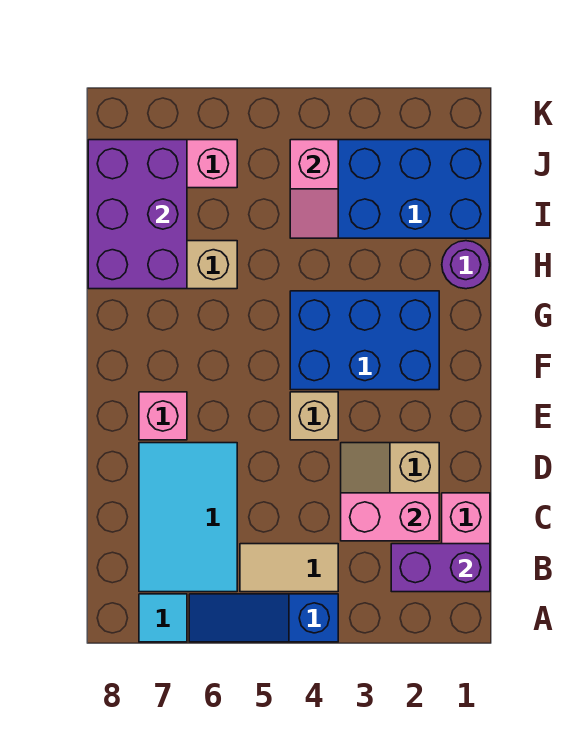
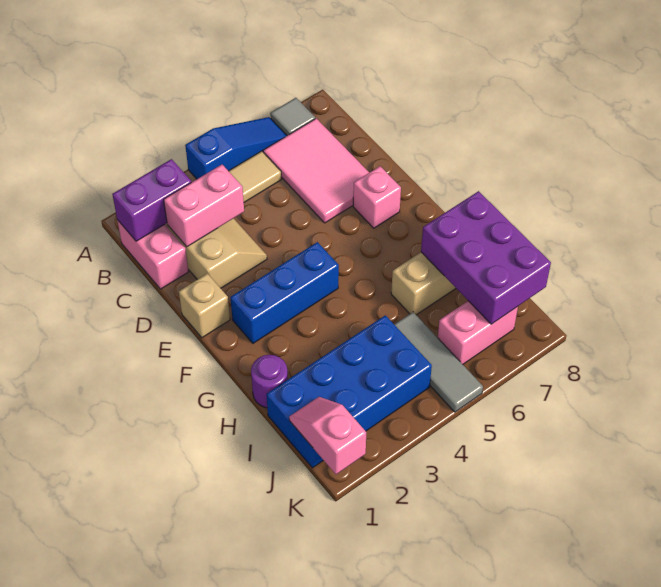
cyan tile A7 level 1 -> grey tile A7 level 1
cyan tile B6:D7 level 1 -> pink tile B6:D7 level 1
tan brick E4 level 1 -> tan brick E1 level 1
blue brick F2:G4 level 1 -> blue brick F2:F4 level 1
pink slope I4:J4 level 2 top J -> pink slope J1:K1 level 2 top K
none -> grey tile I5:K5 level 1

